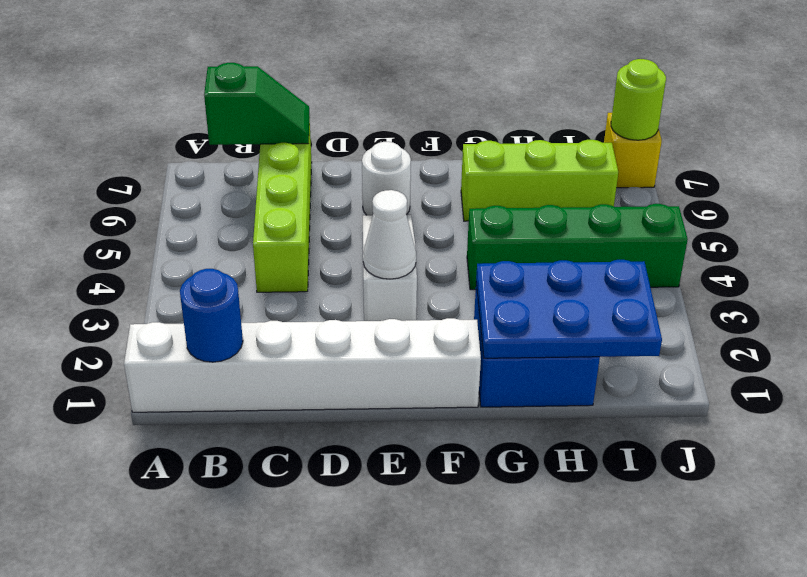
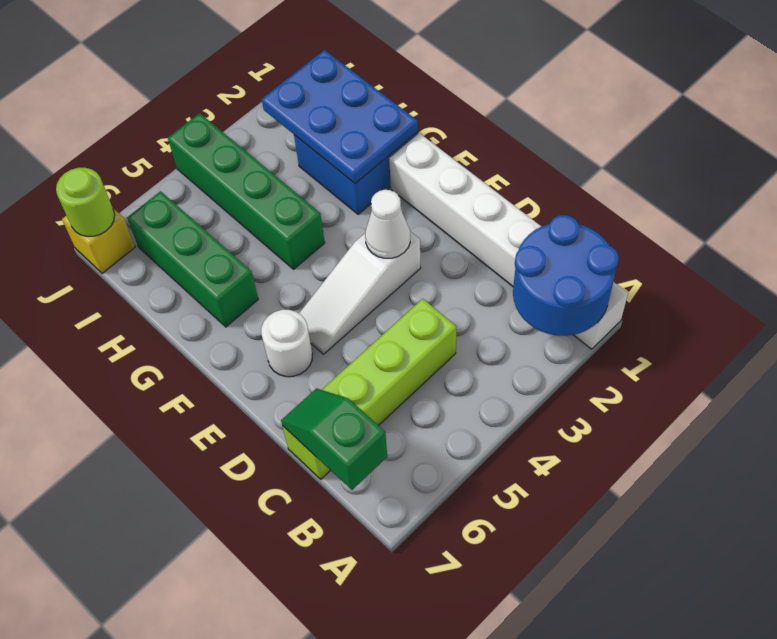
blue round brick B1 level 2 -> blue round brick A1:B2 level 2
lime brick G6:I6 level 1 -> green brick G6:I6 level 1

